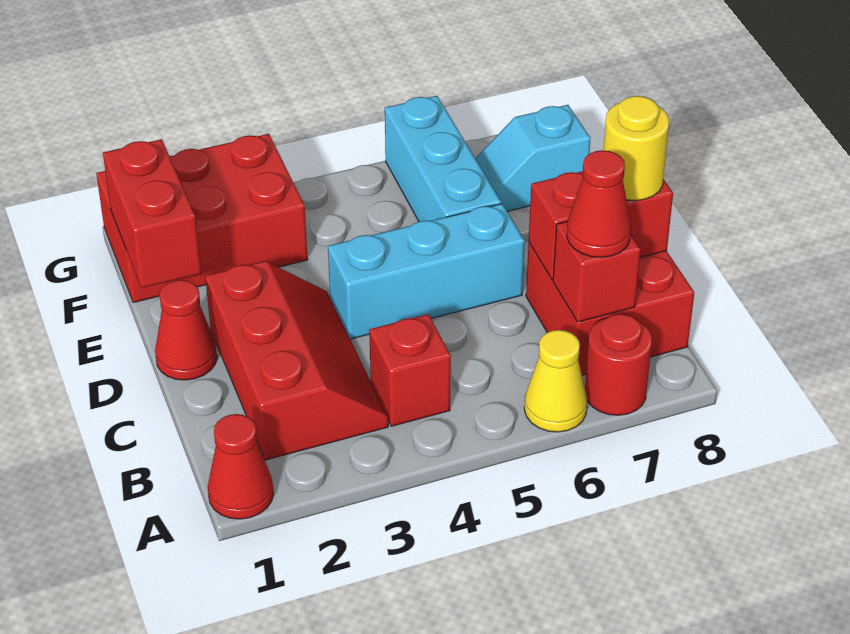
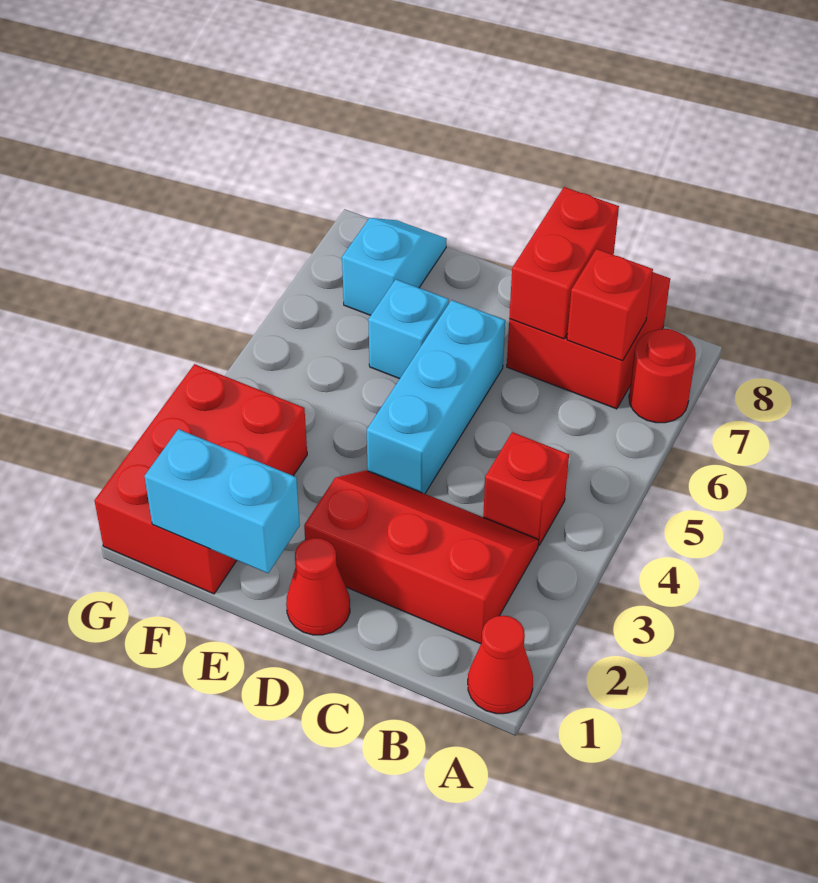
yellow cone A6 level 1 -> none
red cone B7 level 3 -> none
yellow round brick C8 level 3 -> none
red brick E1:F1 level 2 -> cyan brick E1:F1 level 2
cyan brick E6:G6 level 1 -> cyan brick E6 level 1
cyan slope F7:F8 level 1 top 8 -> cyan slope F7:F8 level 1 top 7

